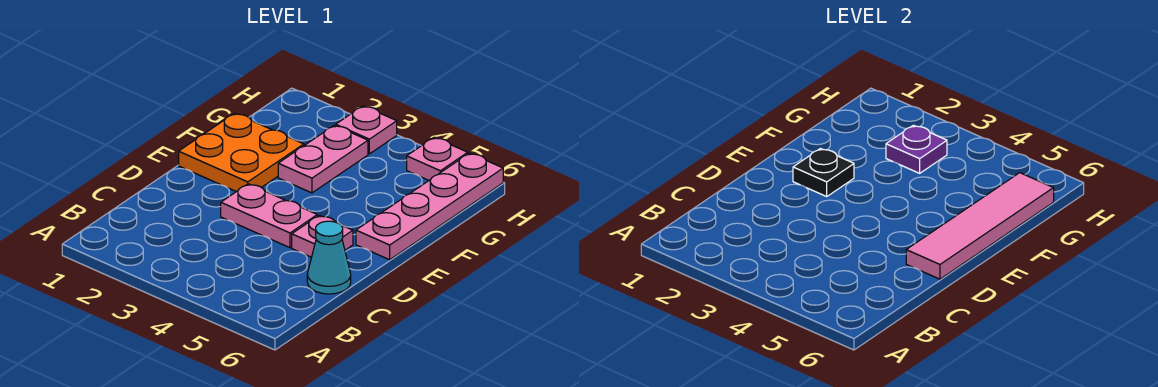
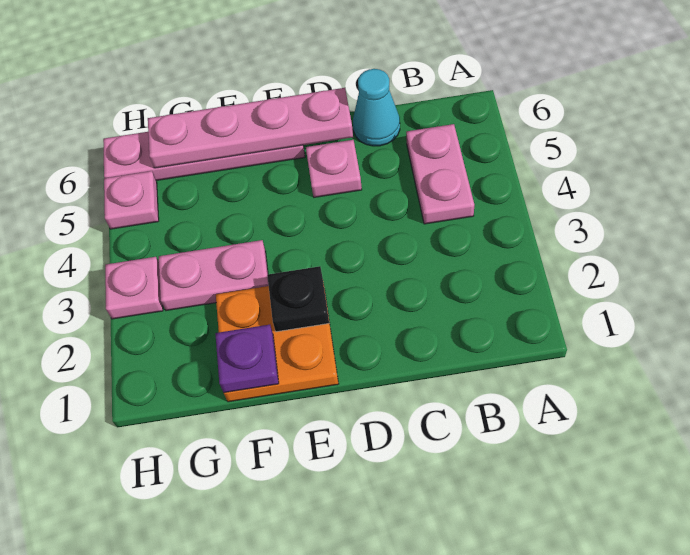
pink plate D3:D4 level 1 -> pink plate B4:B5 level 1
pink tile D6:G6 level 2 -> pink plate D6:G6 level 2
purple plate G3 level 2 -> purple plate F1 level 2

